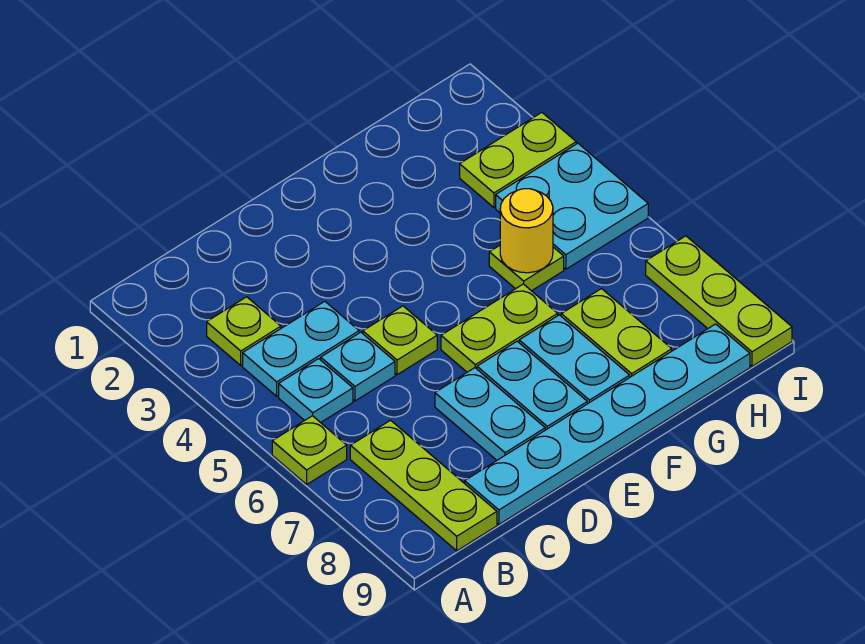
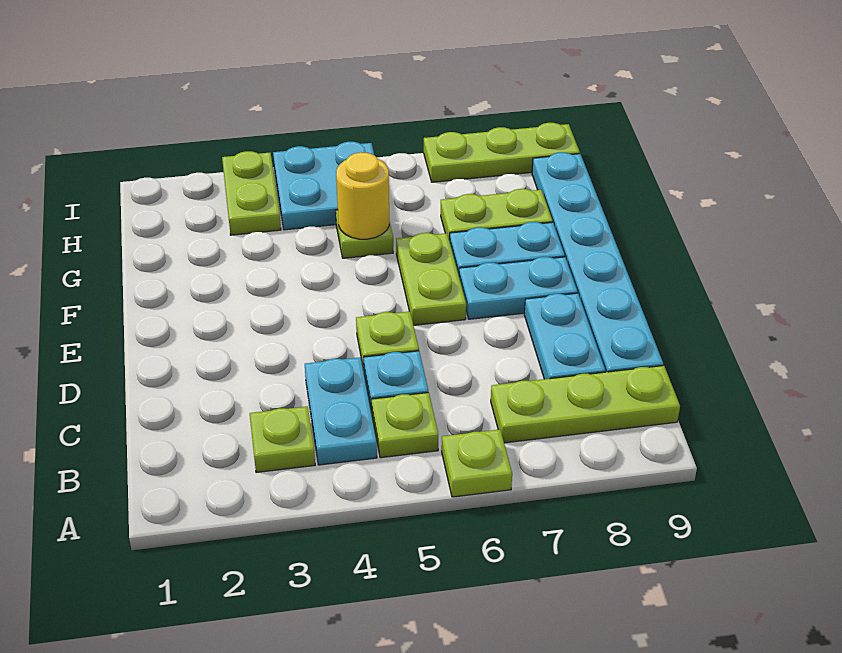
cyan plate B5 level 1 -> lime plate B5 level 1
cyan plate D7:D8 level 1 -> cyan plate C8:D8 level 1

